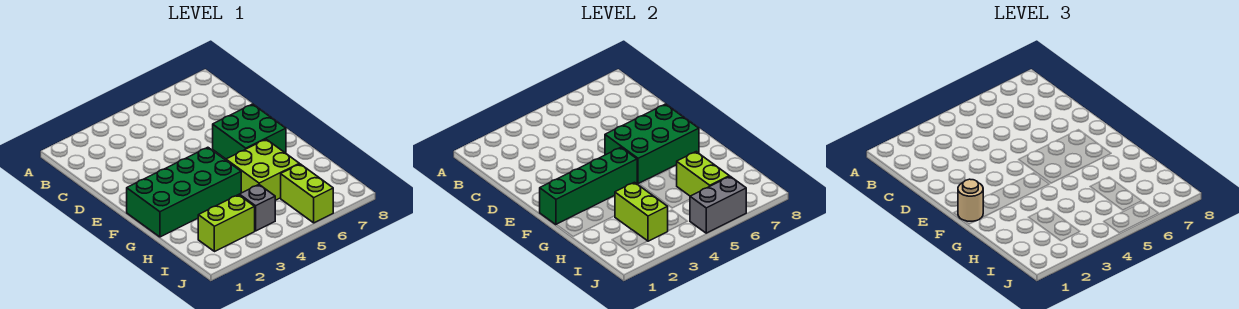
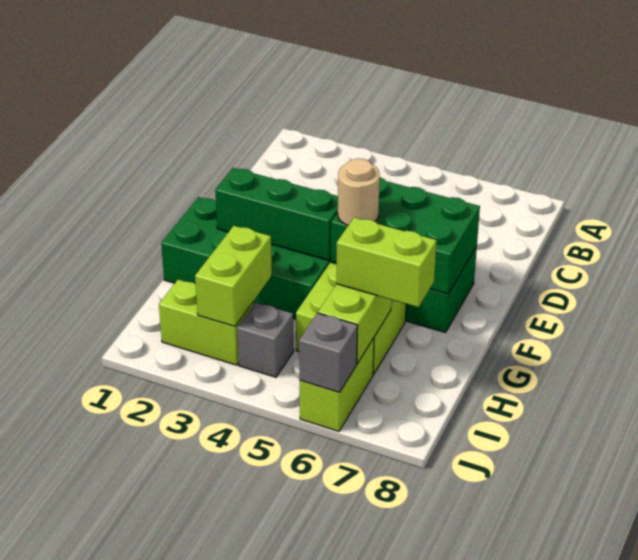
green brick F1:F4 level 2 -> green brick F2:F4 level 2
tan round brick F1 level 3 -> tan round brick F5 level 3
none -> lime brick H6:H7 level 3
grey brick J5:J6 level 2 -> grey brick J6 level 2

